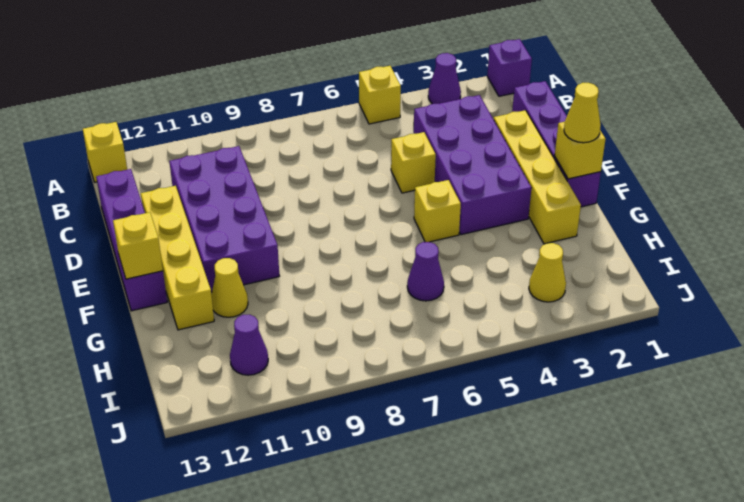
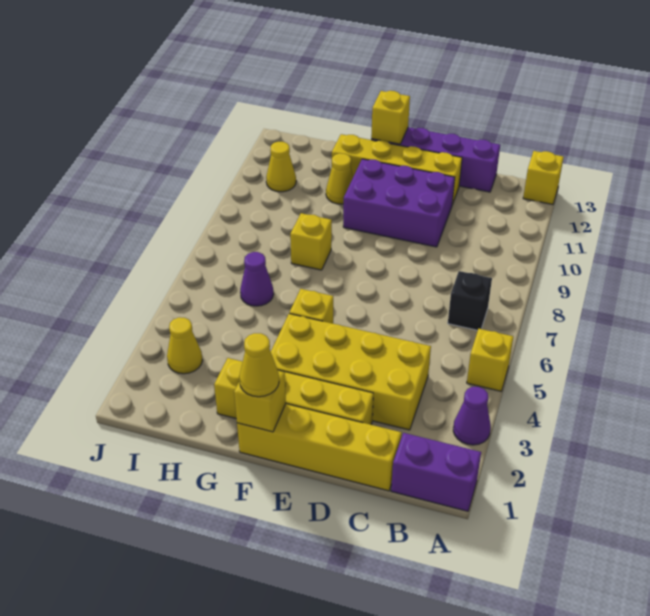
purple brick A1 level 1 -> purple brick A1:B1 level 1
none -> black brick B7 level 1
purple brick C1:F1 level 1 -> yellow brick C1:F1 level 1
purple brick C3:F4 level 1 -> yellow brick C3:F4 level 1
purple brick C10:F11 level 1 -> purple brick D10:F11 level 1
yellow brick D5 level 1 -> yellow brick G8 level 1
purple cone I11 level 1 -> yellow cone I11 level 1

